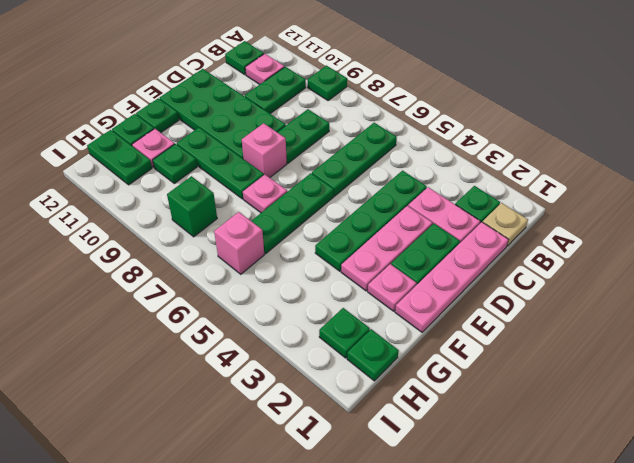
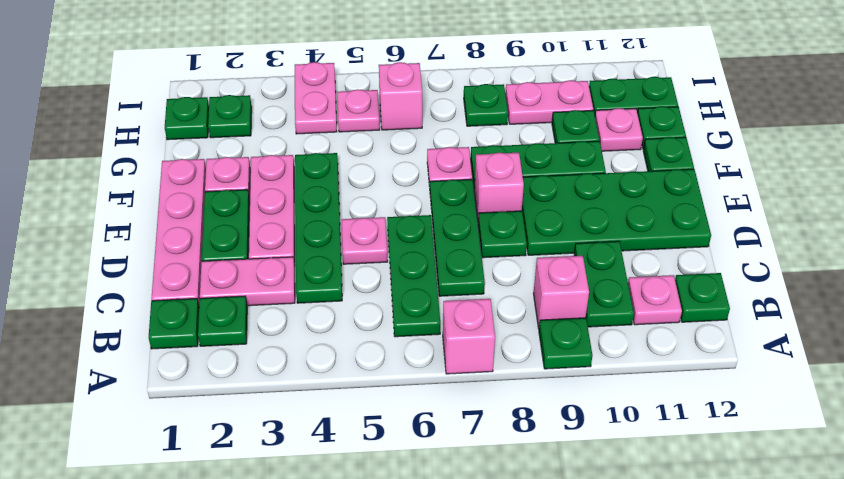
none -> pink brick A7 level 1
tan plate B1 level 1 -> green plate B1 level 1
none -> pink brick B9 level 1
green plate C8:D8 level 1 -> green plate D8 level 1
none -> pink plate D5 level 1
green plate E6:G6 level 1 -> green plate C7:E7 level 1
none -> pink plate H4:I4 level 1
none -> pink plate H5 level 1
green brick H8 level 1 -> green plate H8 level 1
none -> pink plate H9:H10 level 1

